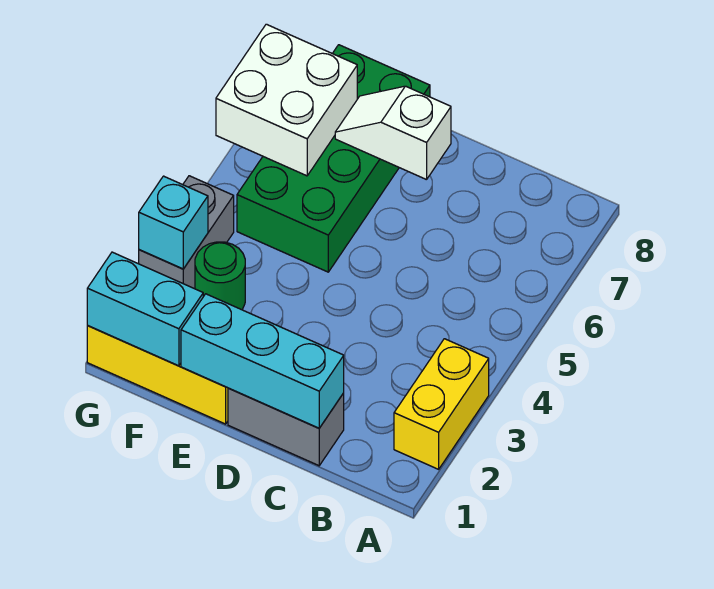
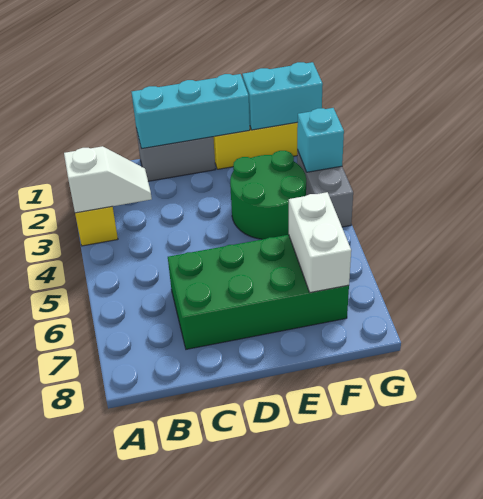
white slope D7:E7 level 2 top D -> white slope A3:B3 level 2 top A
green brick E5:F8 level 1 -> green brick C6:F7 level 1
green round brick F3 level 1 -> green round brick E3:F4 level 1
white brick F6:G7 level 2 -> white brick F6:F7 level 2

